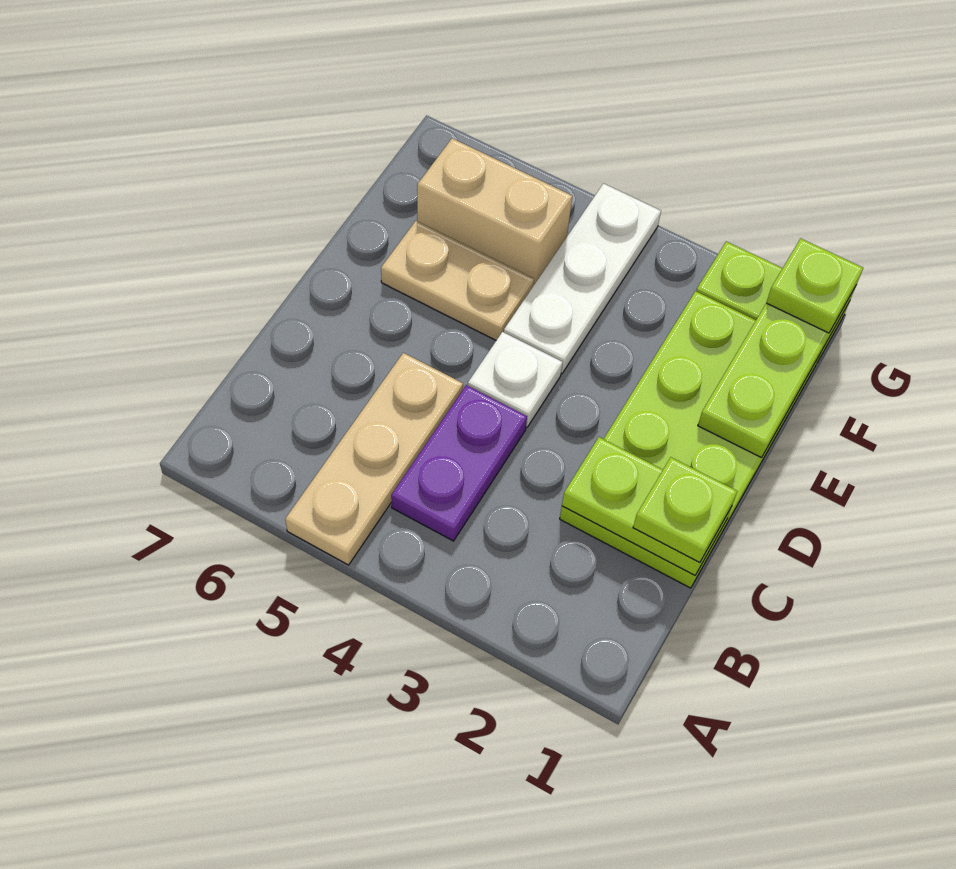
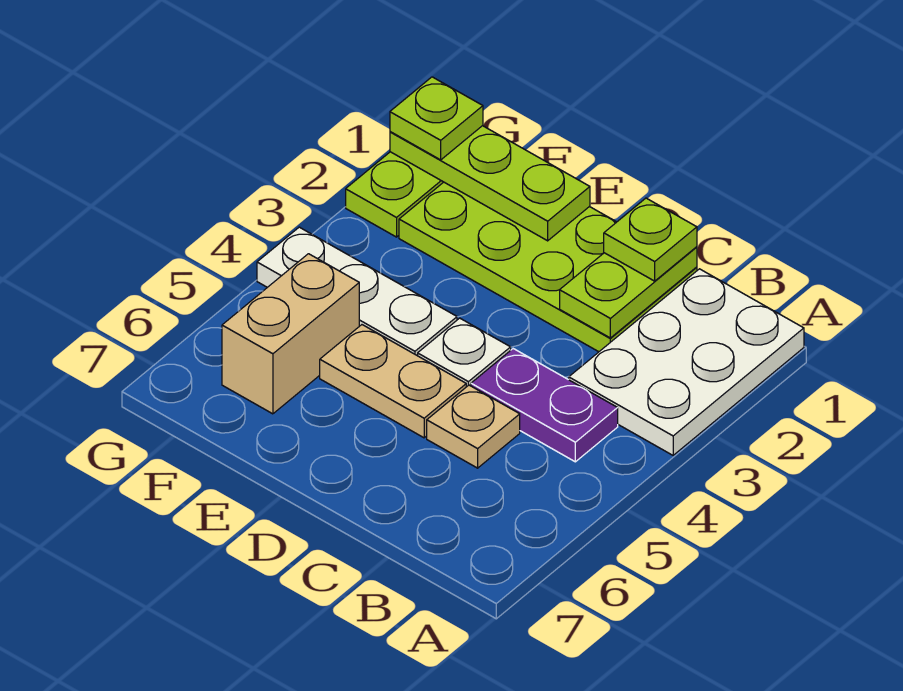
none -> white plate A1:B3 level 1
tan plate A5:C5 level 1 -> tan plate C5 level 1
tan plate E5:E6 level 1 -> tan plate D5:E5 level 1

